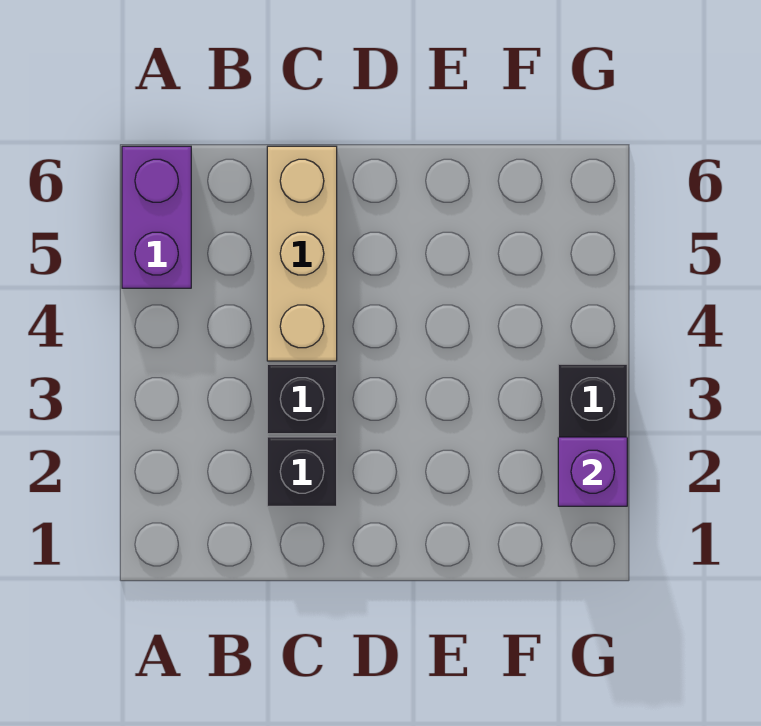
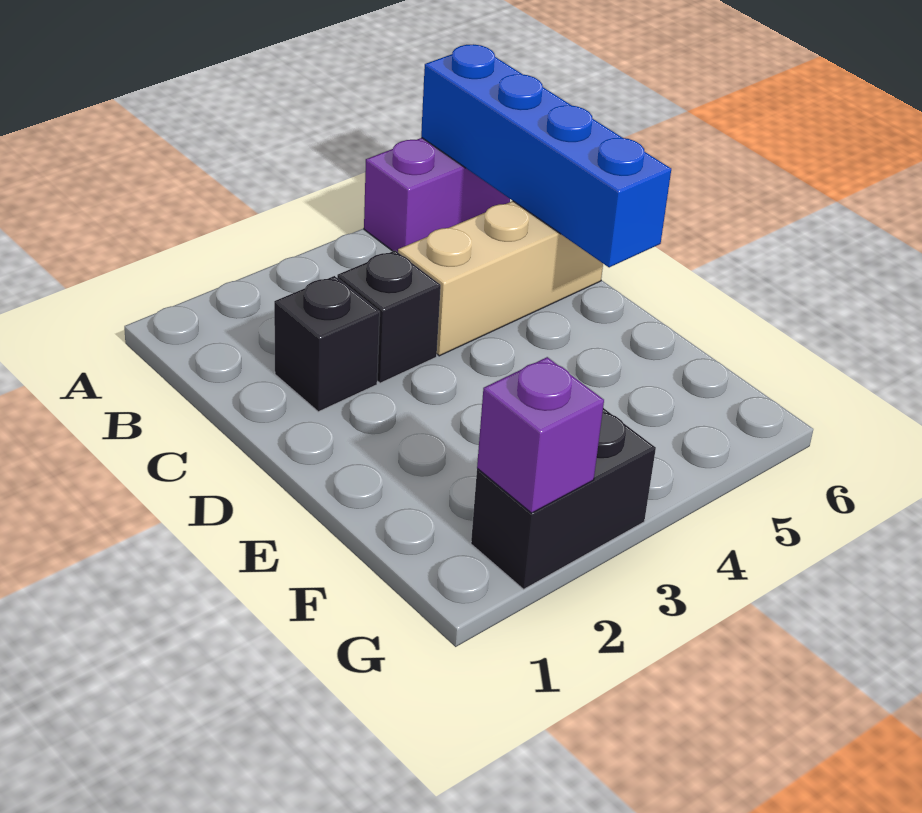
none -> blue brick A6:D6 level 2

